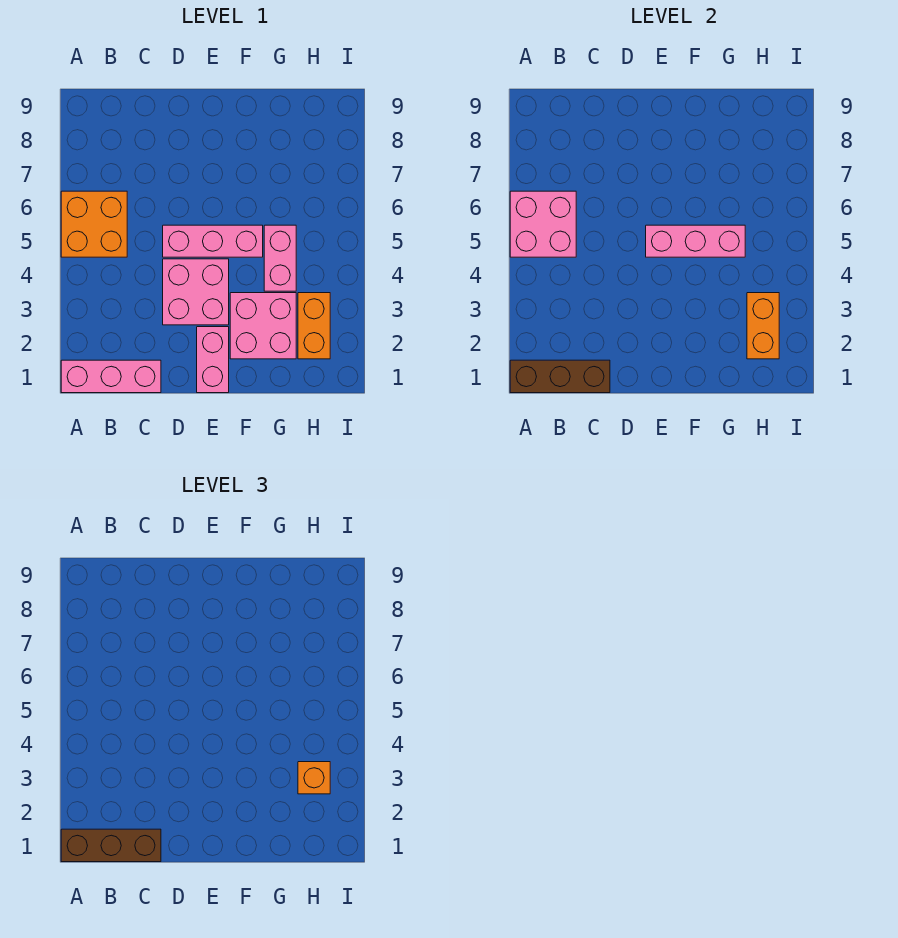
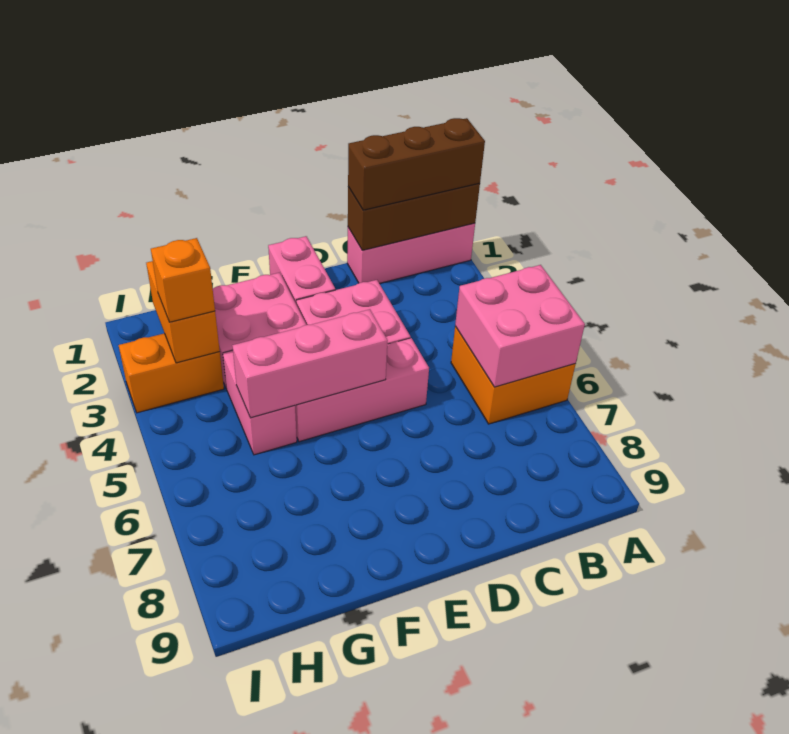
orange brick H2:H3 level 1 -> orange brick H3:I3 level 1

